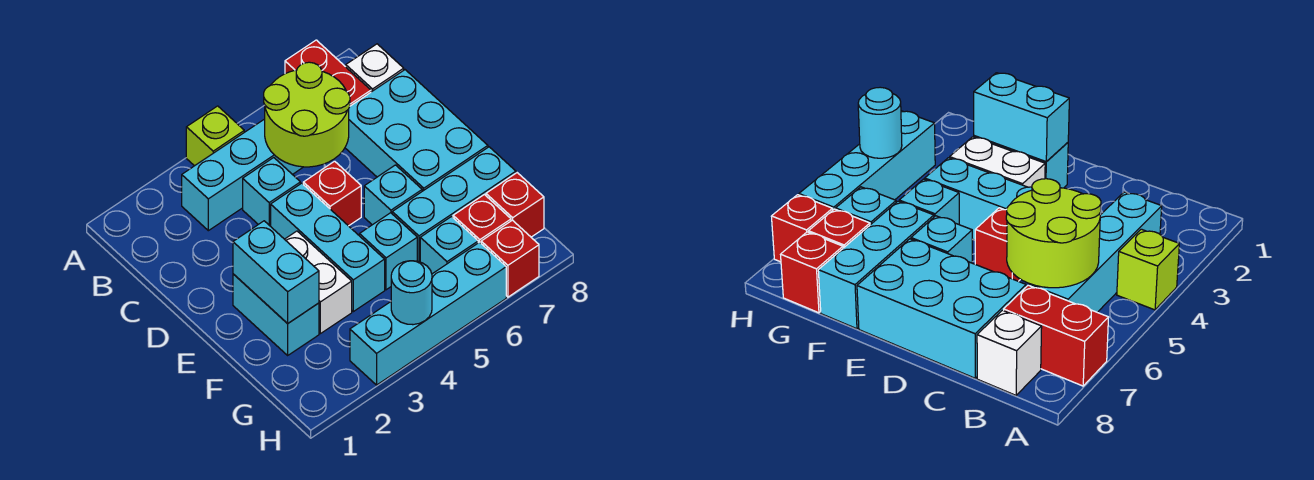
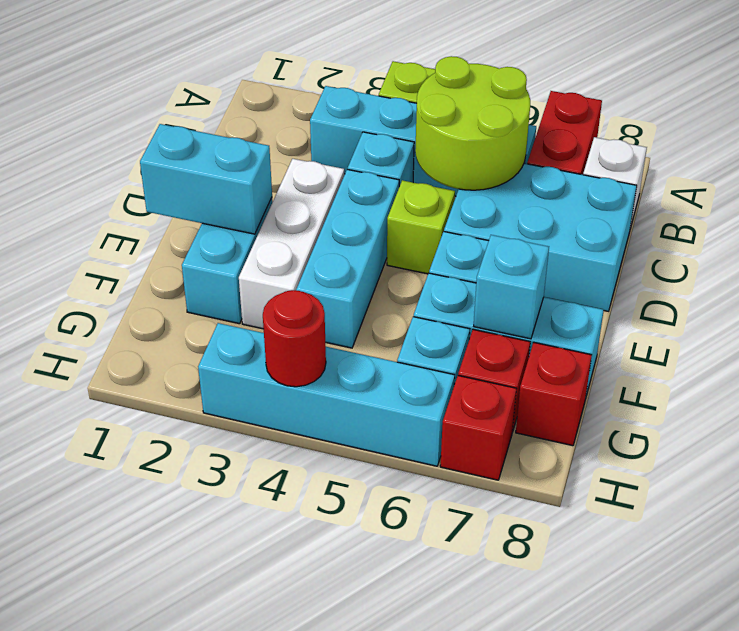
cyan brick C7:E8 level 1 -> cyan brick C6:D8 level 1
red brick D5 level 1 -> lime brick D5 level 1
cyan brick E2:F2 level 2 -> cyan brick E1:E2 level 2
white brick E3:F3 level 1 -> white brick D3:F3 level 1
cyan brick F5 level 1 -> cyan brick F7 level 2
cyan round brick H4 level 2 -> red round brick H4 level 2

